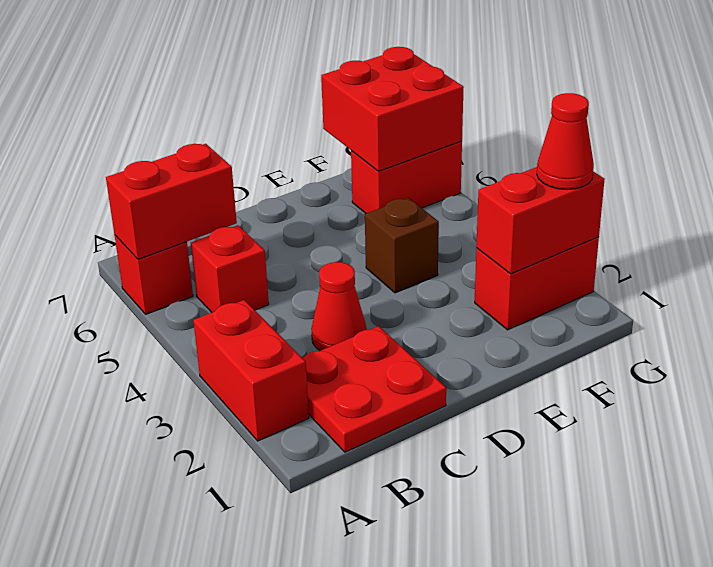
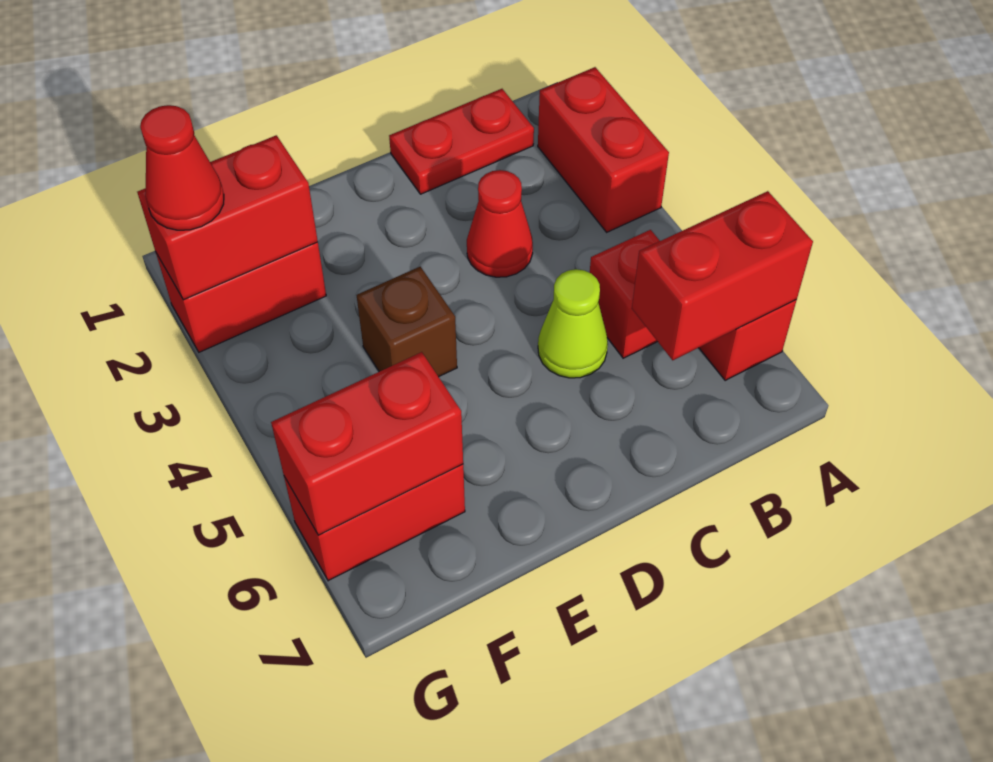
red plate B1:C2 level 1 -> red plate B1:C1 level 1
none -> lime cone C5 level 1
red brick F6:G7 level 2 -> red brick F6:G6 level 2

